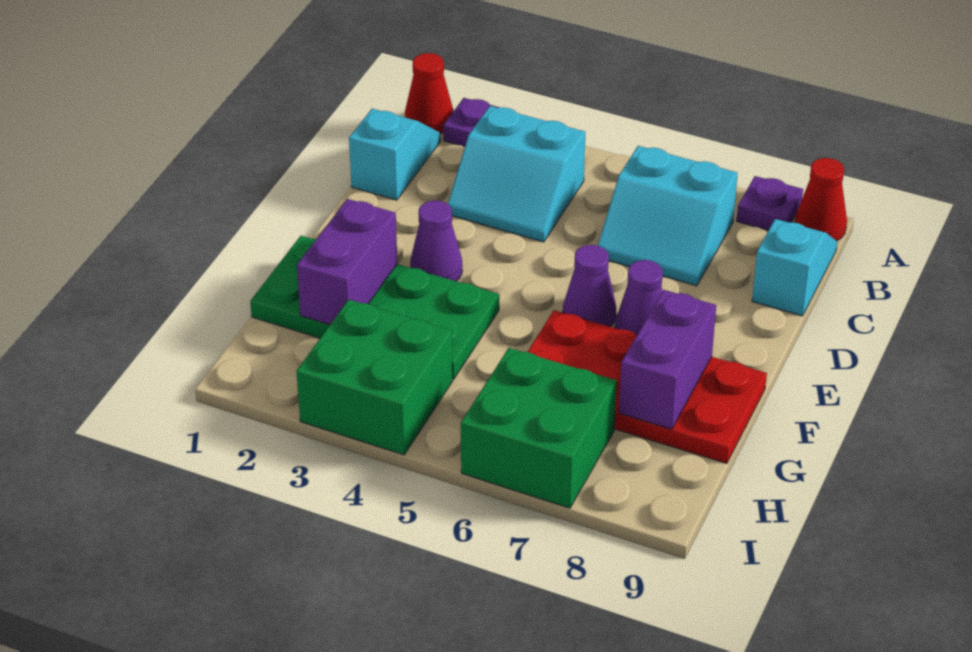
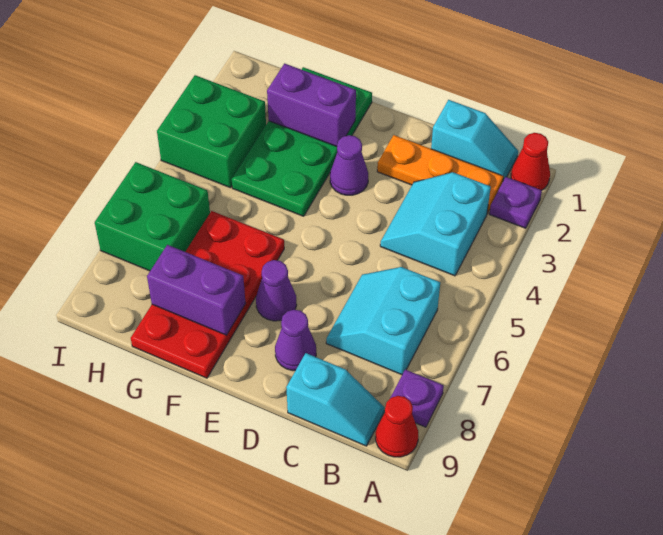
none -> orange plate B2:D2 level 1
purple cone E6 level 1 -> purple cone D8 level 1

